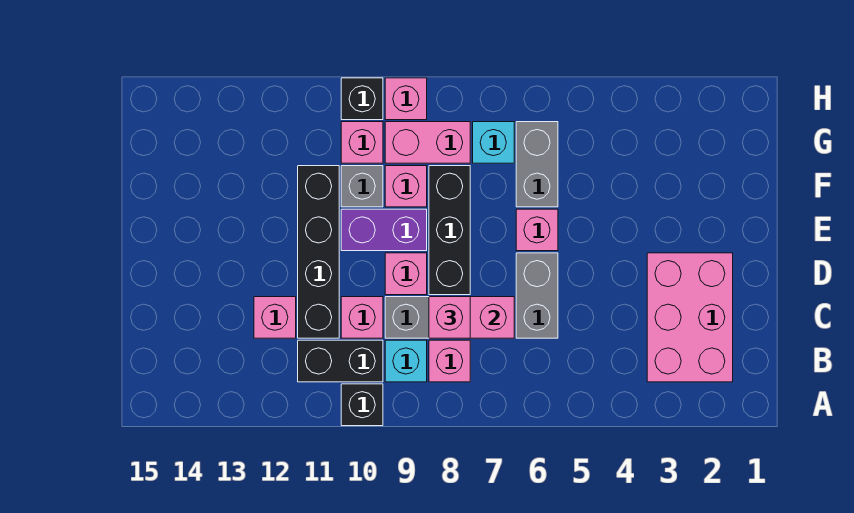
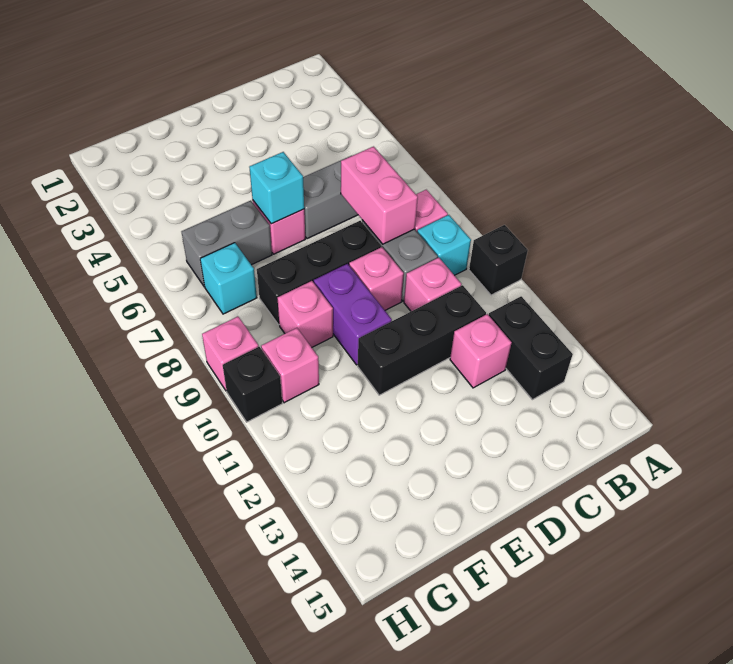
pink brick B2:D3 level 1 -> none
black brick B10:B11 level 1 -> black brick B12:B13 level 1
pink brick C8 level 3 -> none
black brick C11:F11 level 1 -> black brick C11:E11 level 1
none -> cyan brick E6 level 2
grey brick F10 level 1 -> none
pink brick G8:G9 level 1 -> none

